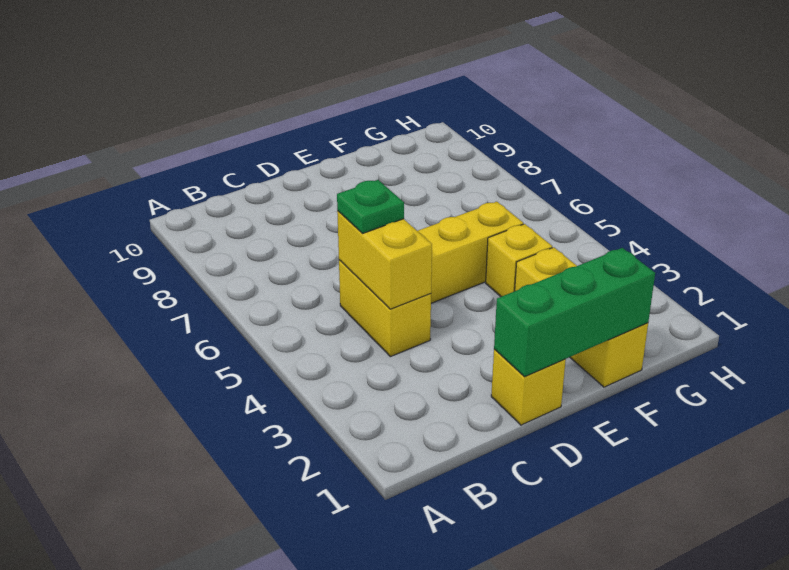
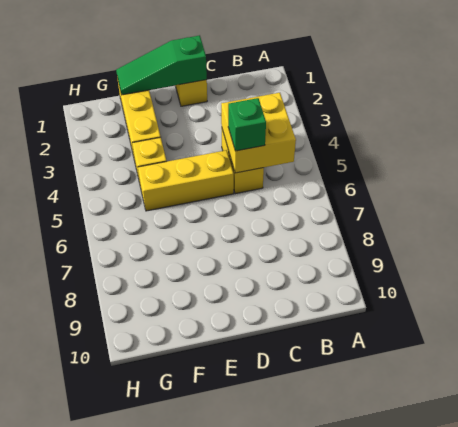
yellow brick C4:C5 level 2 -> yellow brick B4:C5 level 2
green plate C5 level 3 -> green brick C5 level 3
green brick D1:F1 level 2 -> green slope D1:F1 level 2 top D

